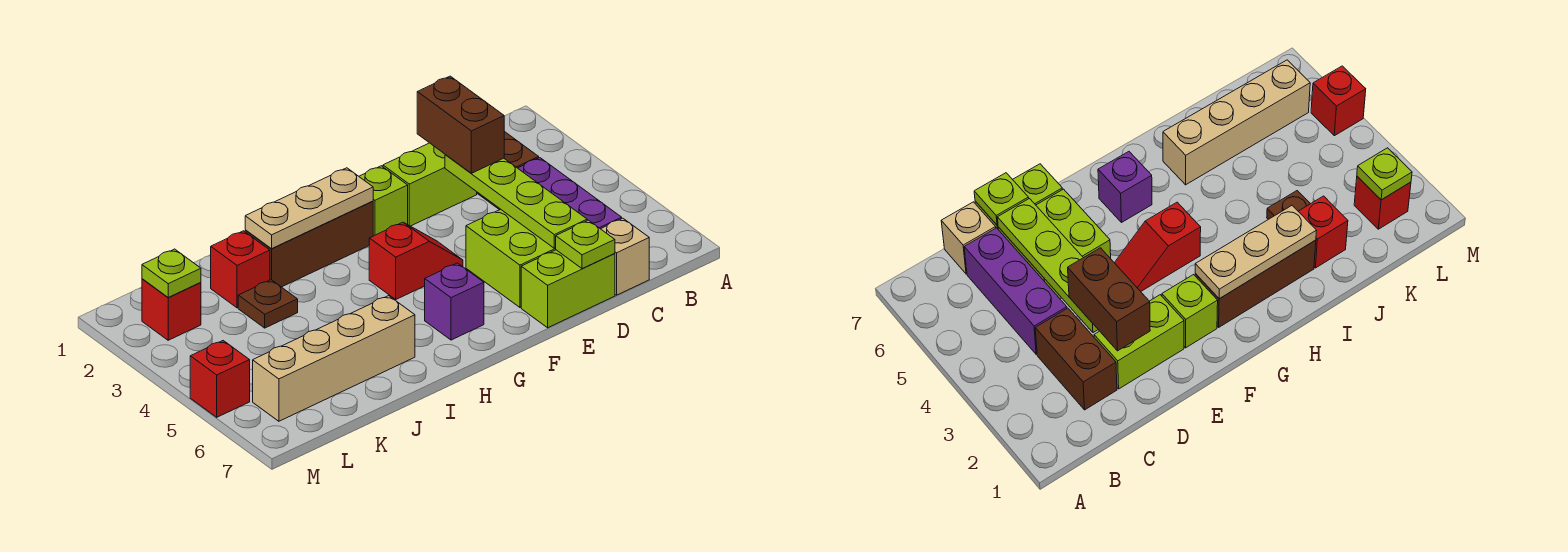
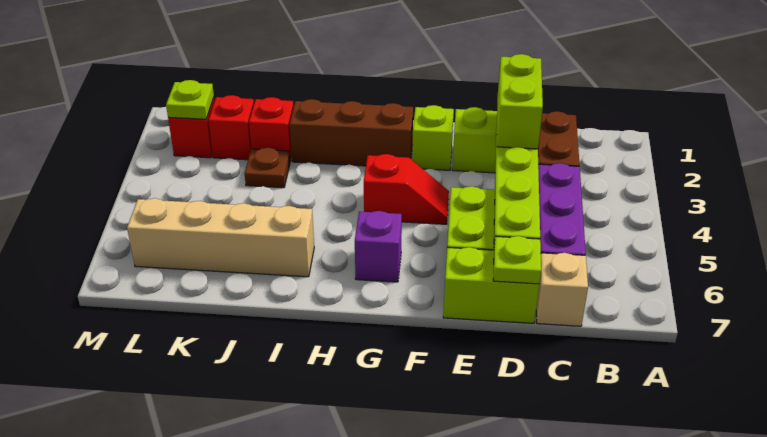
brown brick D2:D3 level 3 -> lime brick D2:D3 level 3
tan plate G2:I2 level 2 -> none
red brick M5 level 1 -> red brick K2 level 1

